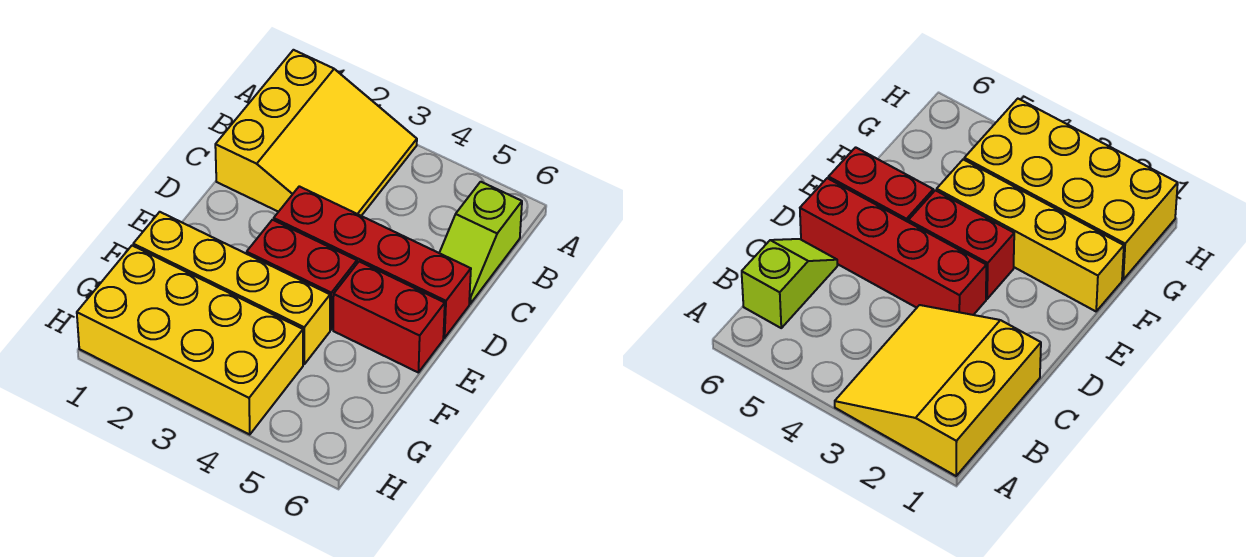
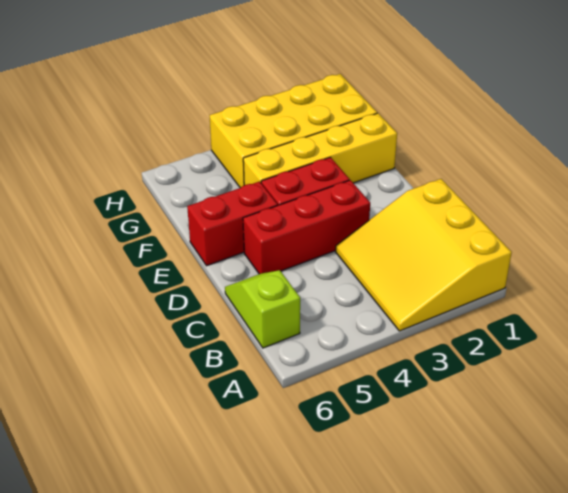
red brick D3:D6 level 1 -> red brick D3:D5 level 1

